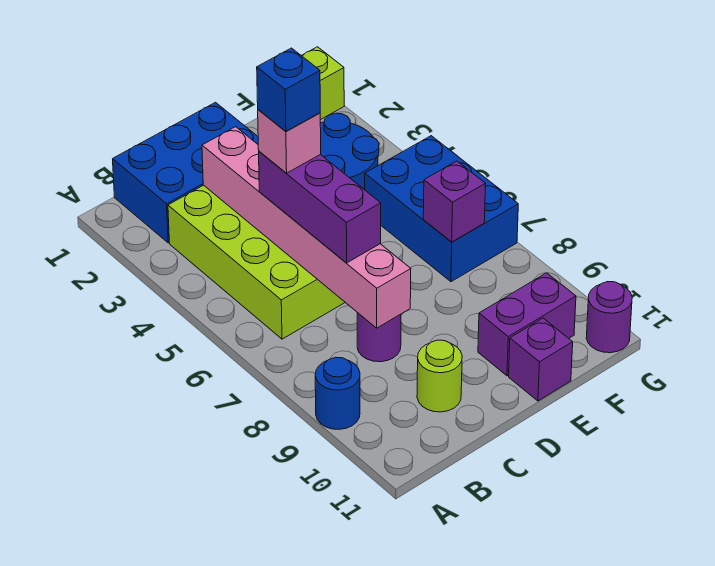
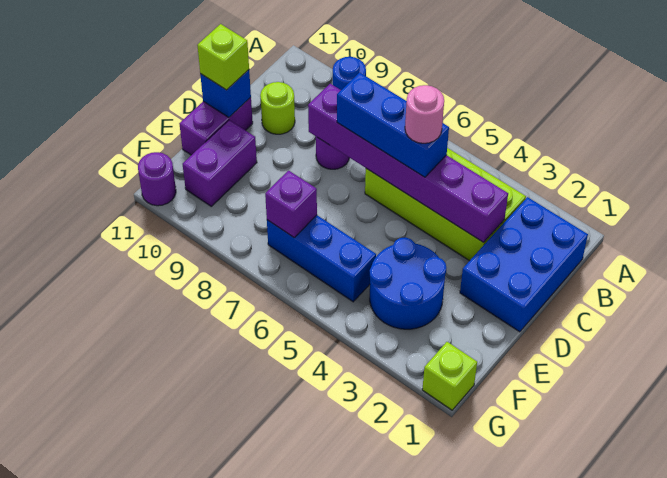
pink brick C3:C8 level 2 -> purple brick C3:C8 level 2
purple brick C5:C7 level 3 -> blue brick C5:C7 level 3
pink brick C5 level 4 -> pink round brick C5 level 4
blue brick C5 level 5 -> blue brick D11 level 2
none -> lime brick D11 level 3
purple brick E11 level 1 -> purple brick D11:E11 level 1
blue brick F5:G7 level 1 -> blue brick F5:F7 level 1

